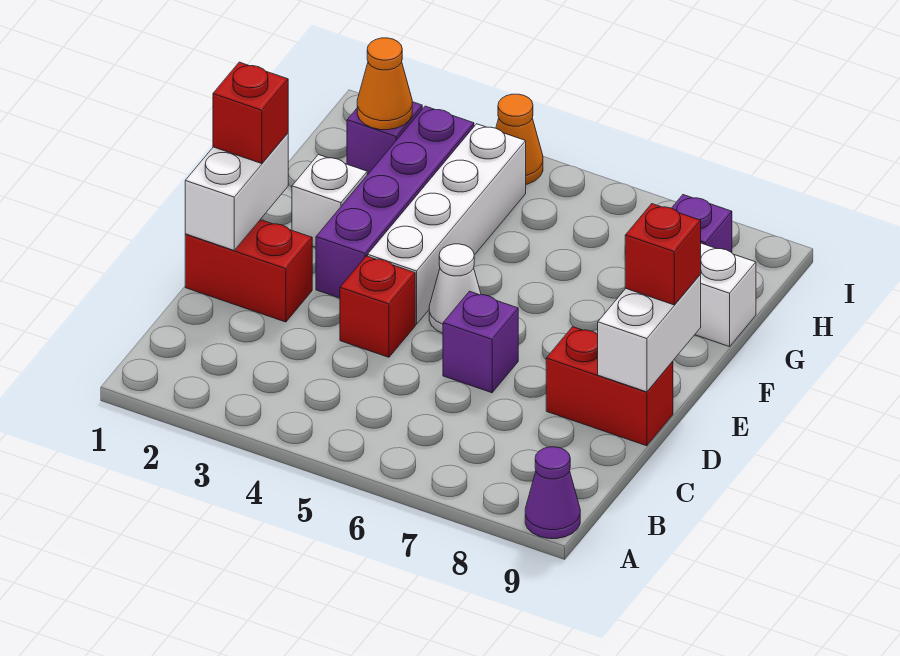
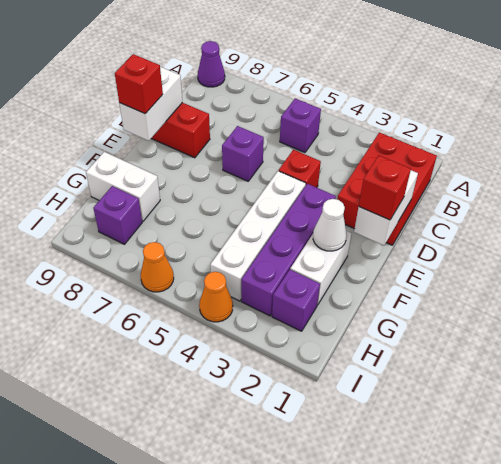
none -> purple brick B5 level 1
red brick D1:D2 level 1 -> red brick B1:D2 level 1
white cone E5 level 1 -> white cone F2 level 2
white brick F2 level 1 -> white brick F2:G2 level 1
orange cone H2 level 2 -> orange cone I6 level 1

